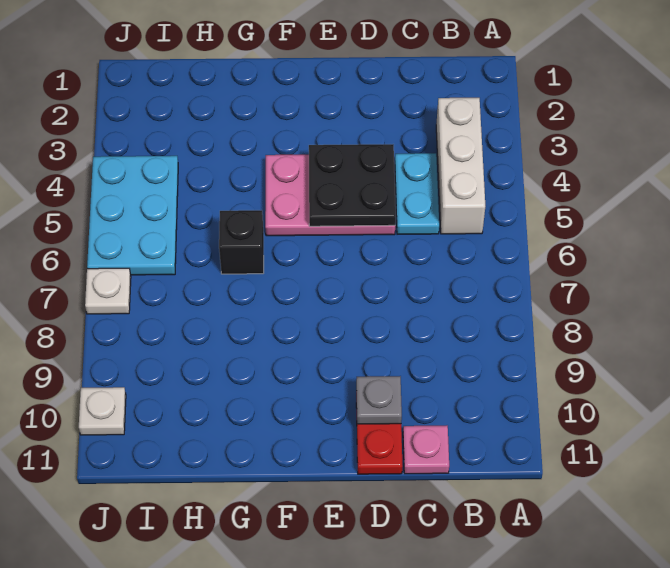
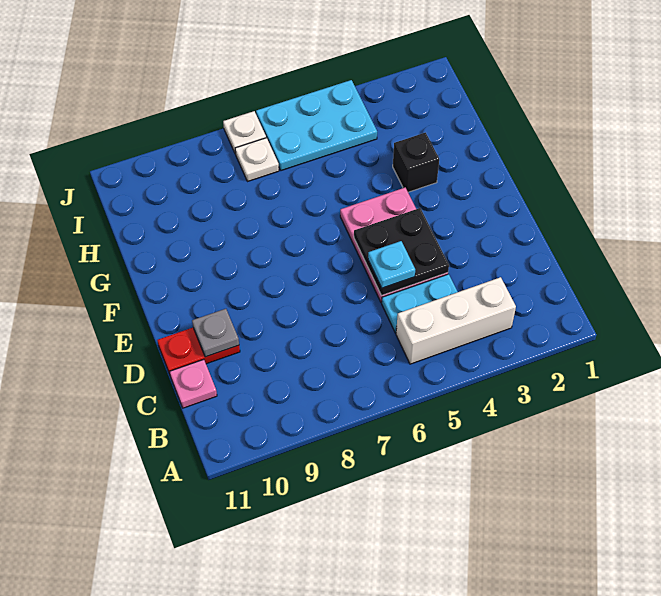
none -> cyan plate D5 level 3
black brick G6 level 1 -> black brick G3 level 1
white plate J10 level 1 -> white plate I7 level 1

